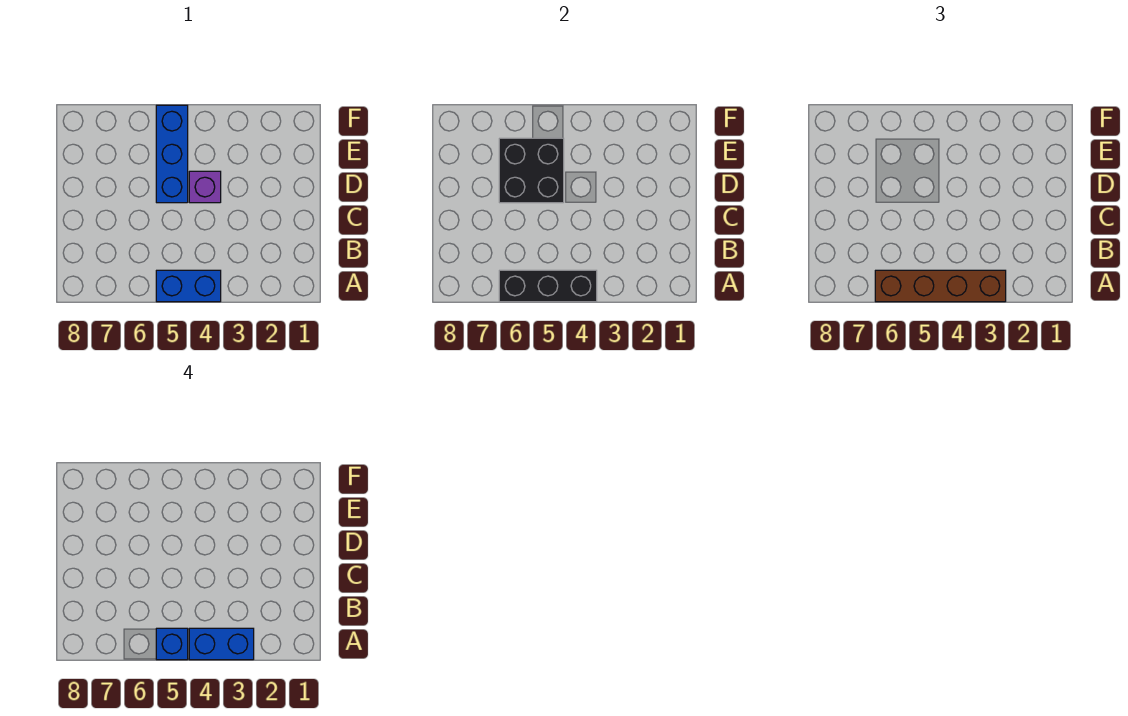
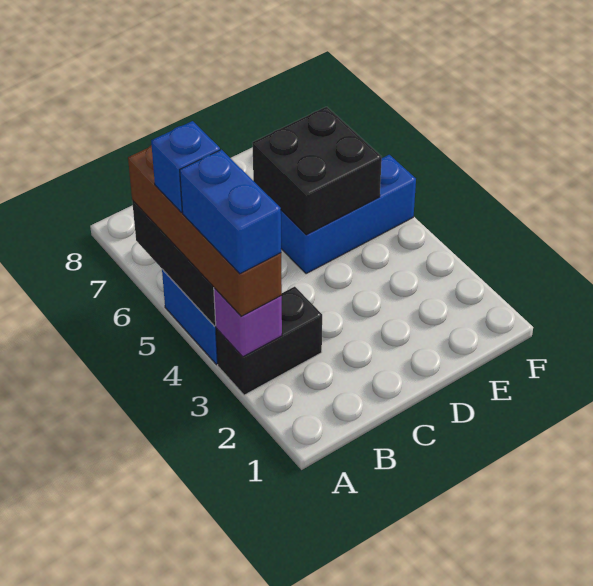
none -> black brick A3:B3 level 1
purple brick D4 level 1 -> purple brick A3 level 2

